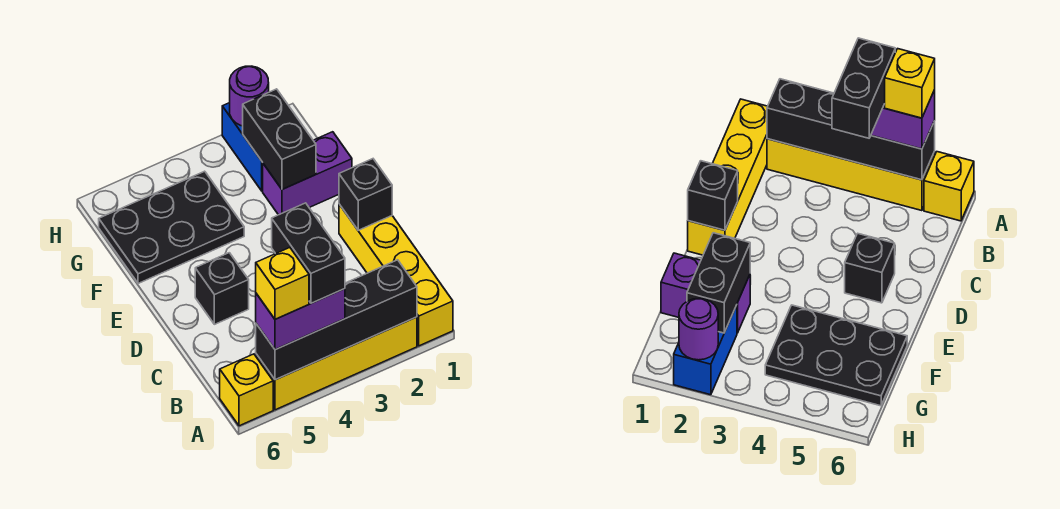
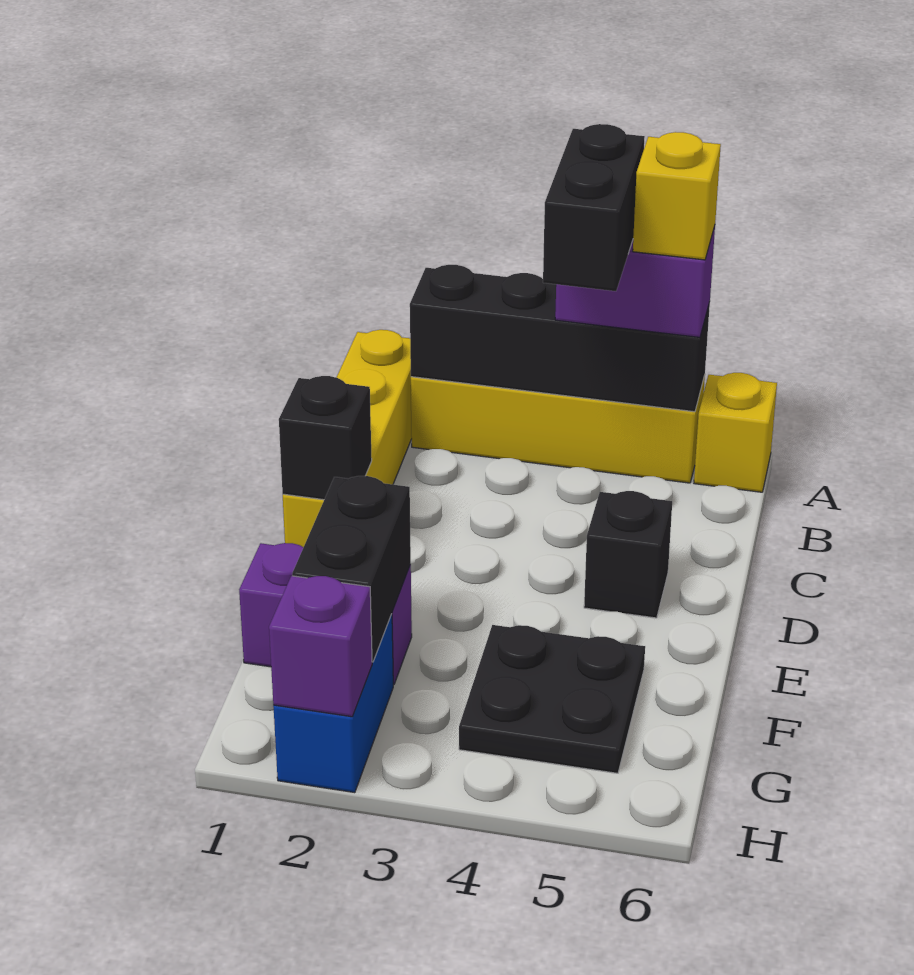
black plate F4:G6 level 1 -> black plate F4:G5 level 1
purple round brick H2 level 2 -> purple brick H2 level 2

